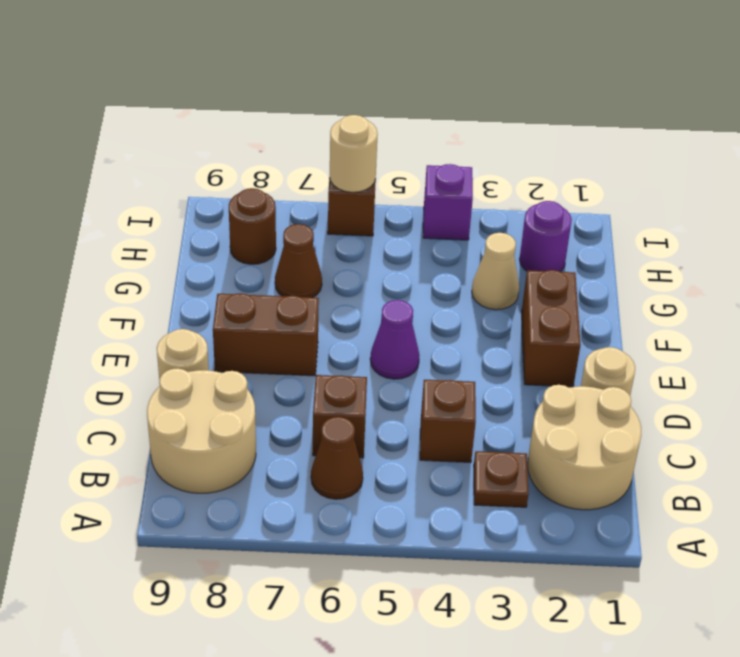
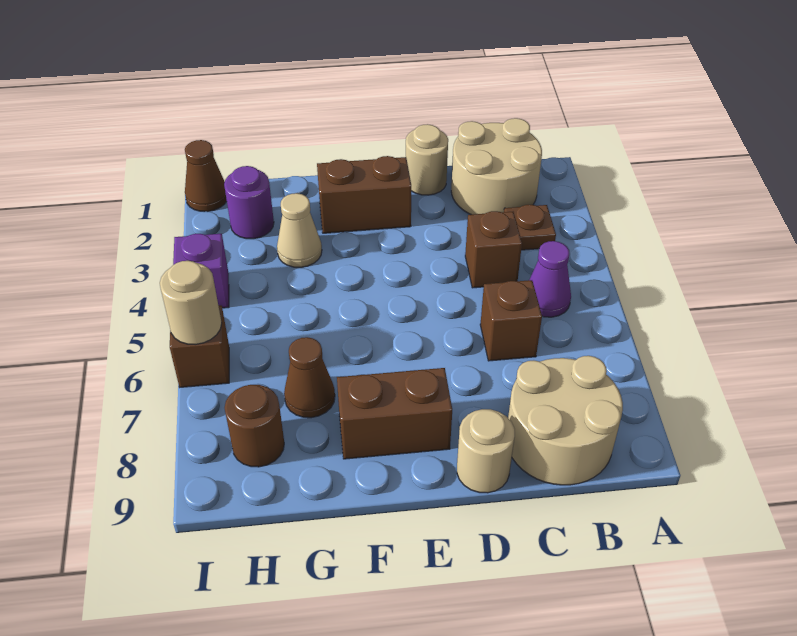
brown cone B6 level 1 -> brown cone I1 level 1
purple cone E5 level 1 -> purple cone B5 level 1
brown brick E7:E8 level 1 -> brown brick E8:F8 level 1

